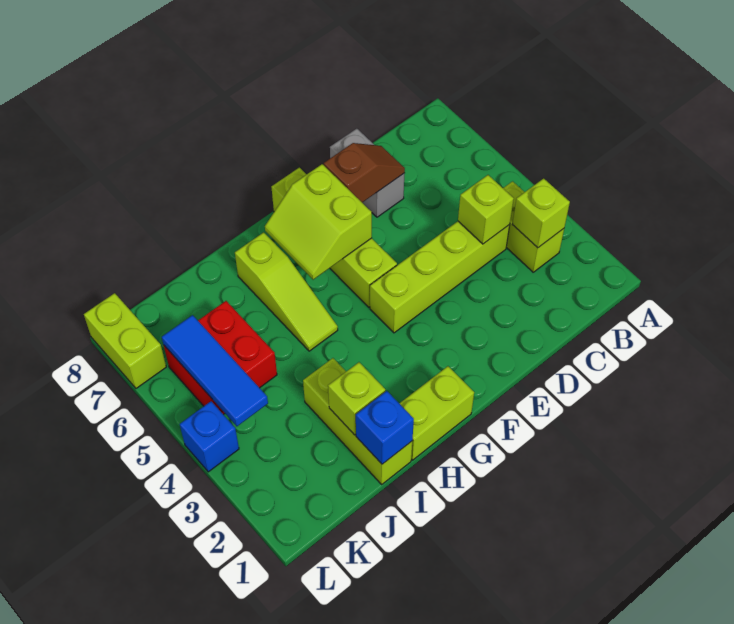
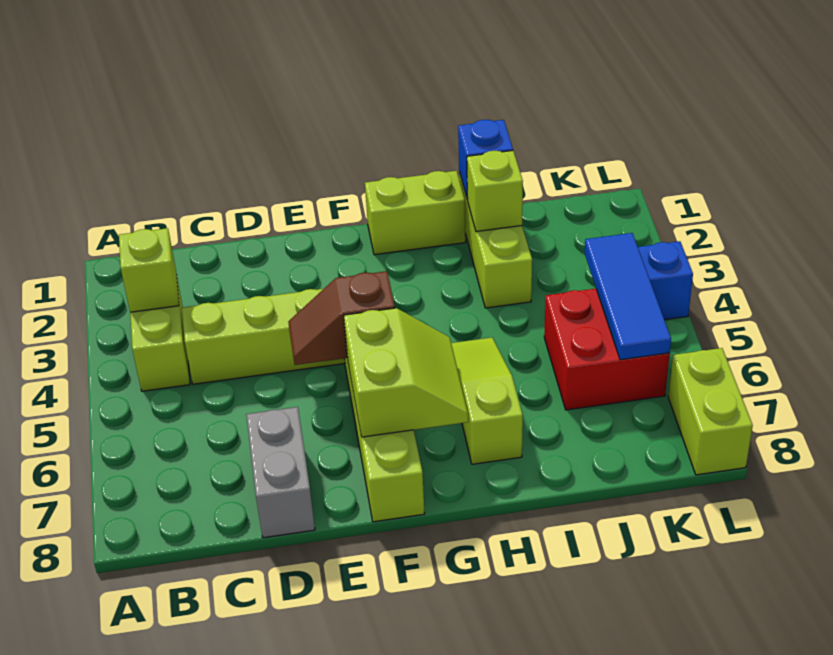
lime brick C4 level 2 -> none
brown slope D7:E7 level 2 top E -> brown slope E5:F5 level 2 top F

